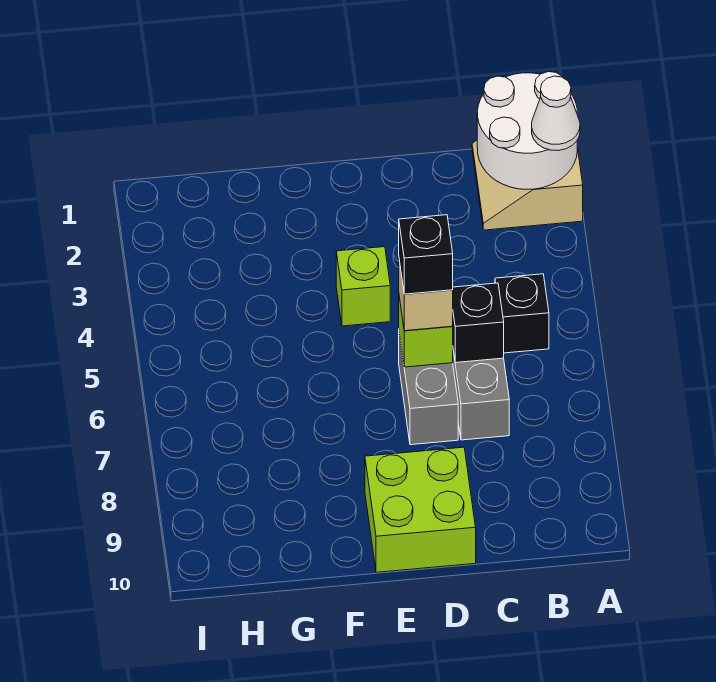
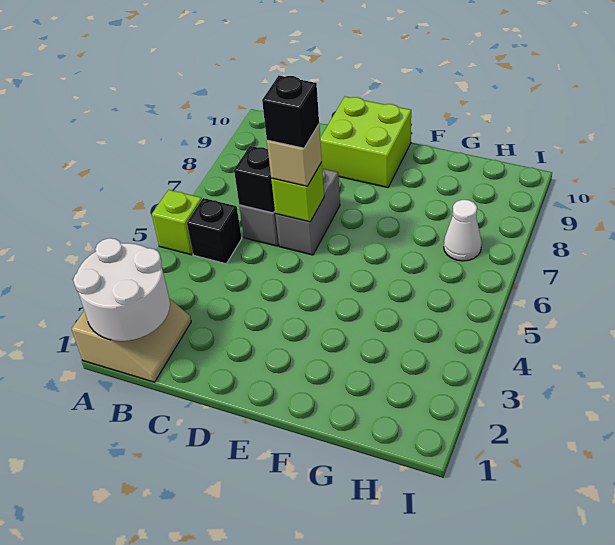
white cone A2 level 3 -> white cone H7 level 1
lime brick E4 level 1 -> lime brick A5 level 1

